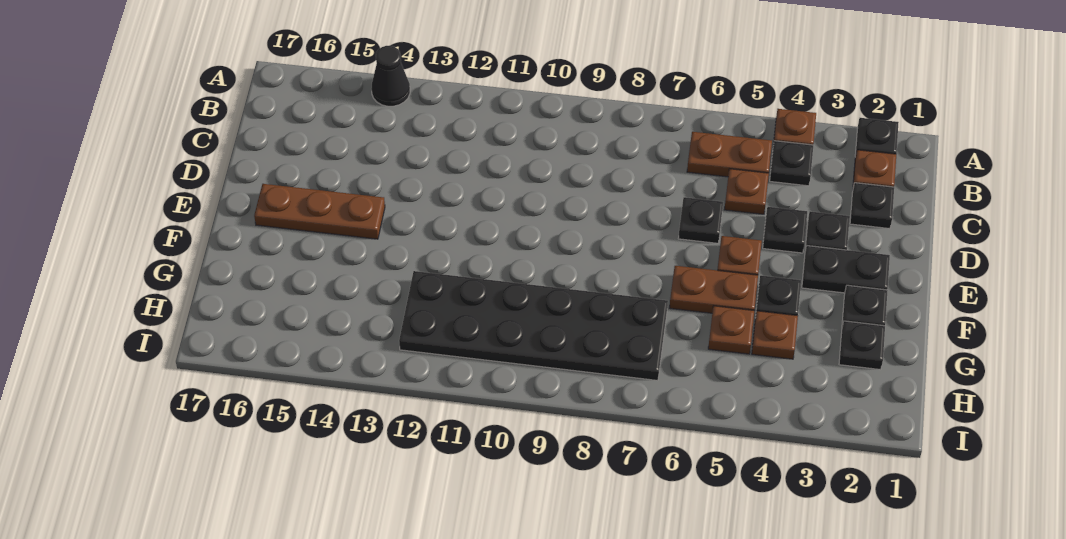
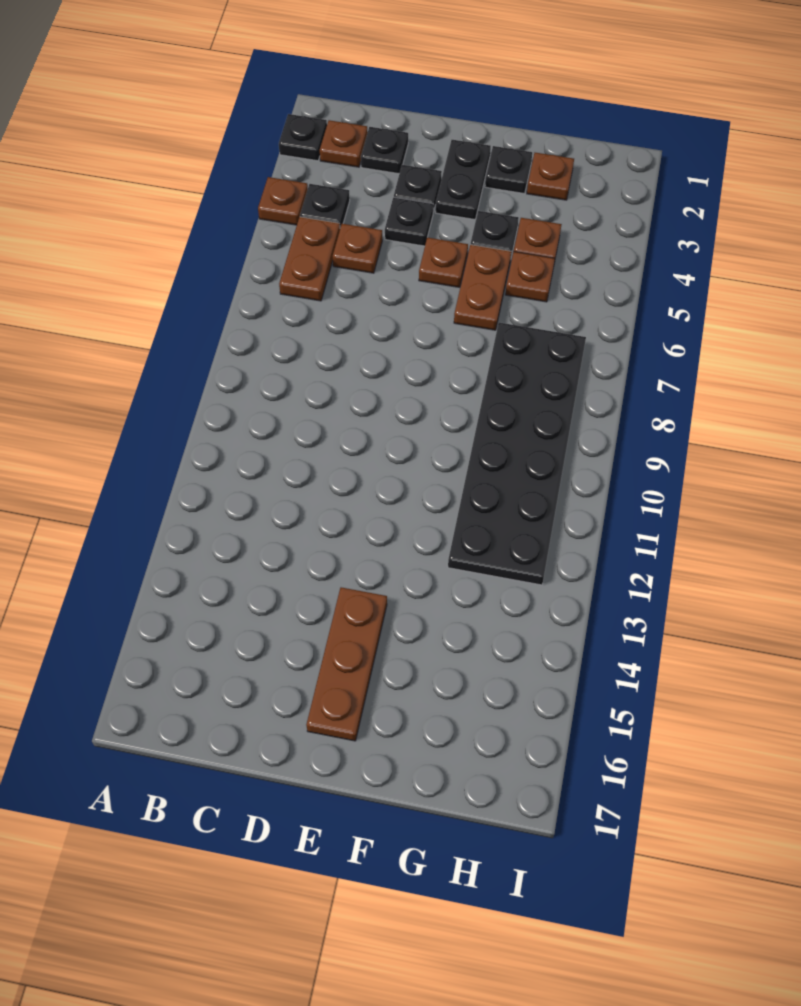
black cone A14 level 1 -> none
black plate D6 level 1 -> none
black plate G2 level 1 -> brown plate G2 level 1

